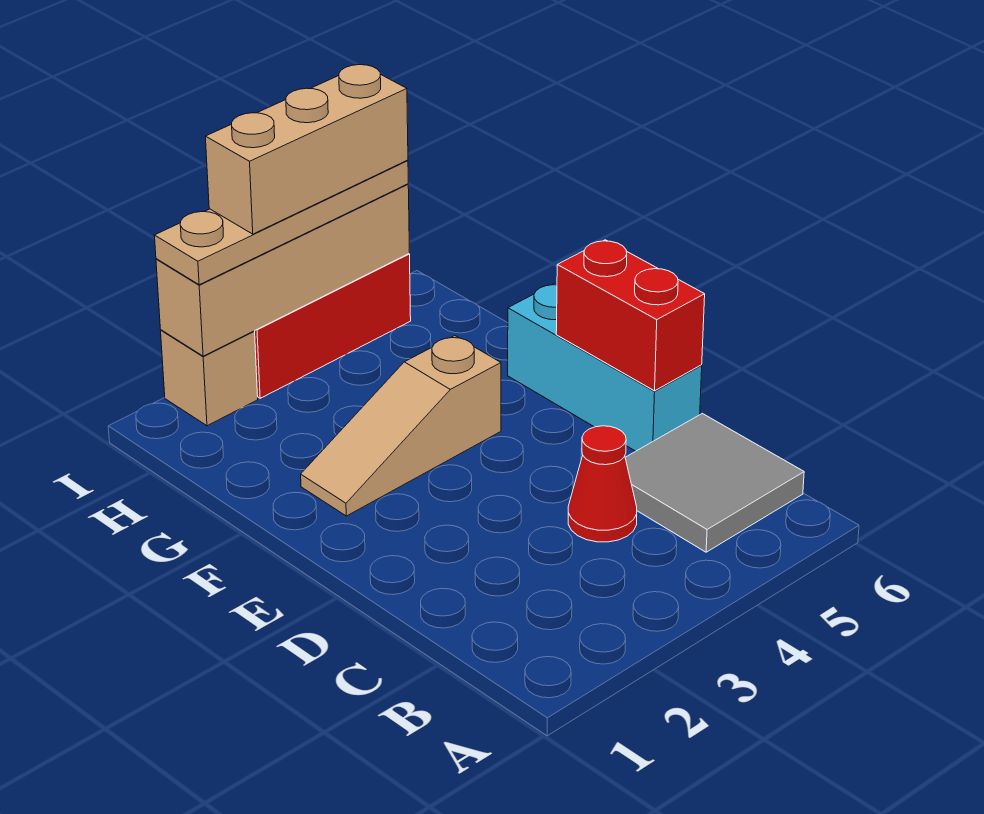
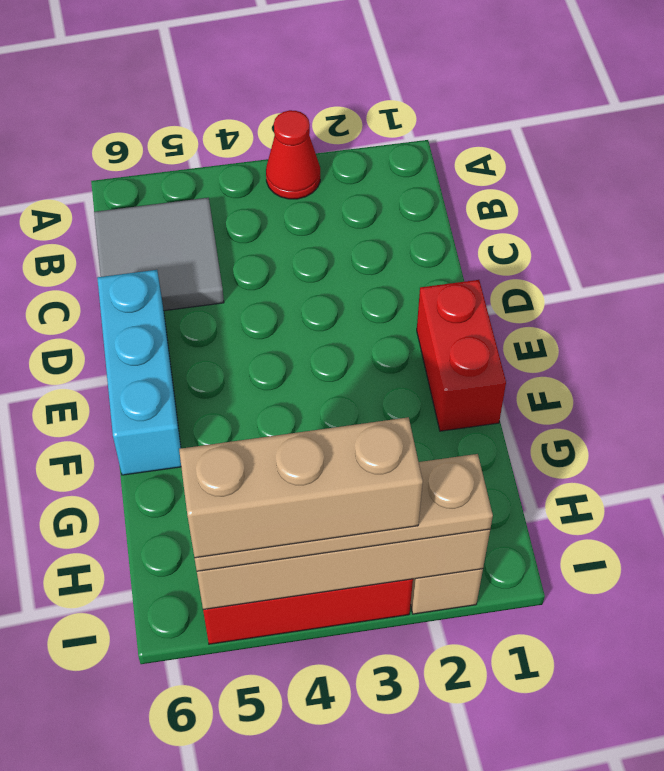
red cone C4 level 1 -> red cone A3 level 1
red brick D6:E6 level 2 -> red brick E1:F1 level 1
tan slope F2:F4 level 1 top 4 -> none

